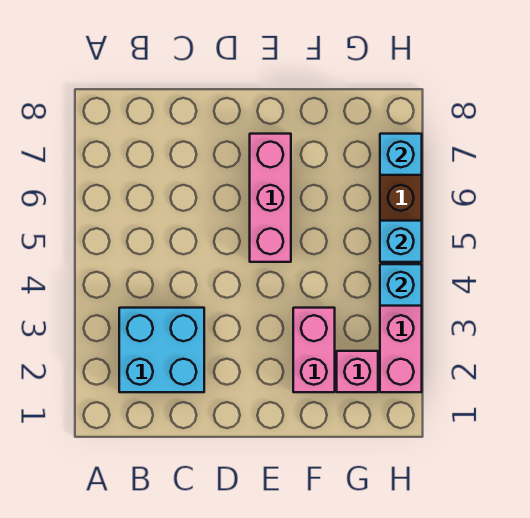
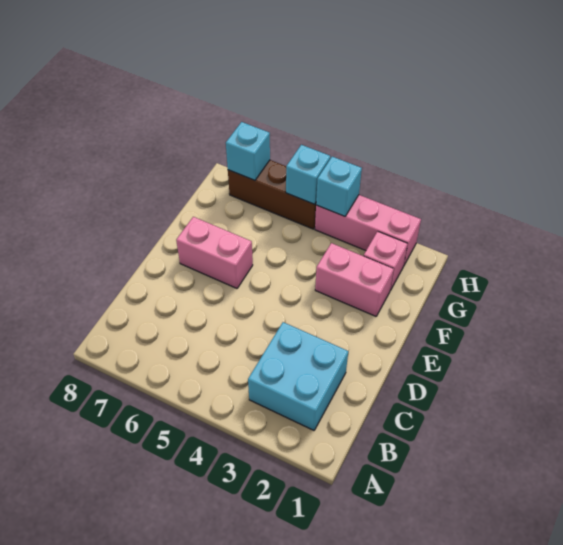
pink brick E5:E7 level 1 -> pink brick E6:E7 level 1

